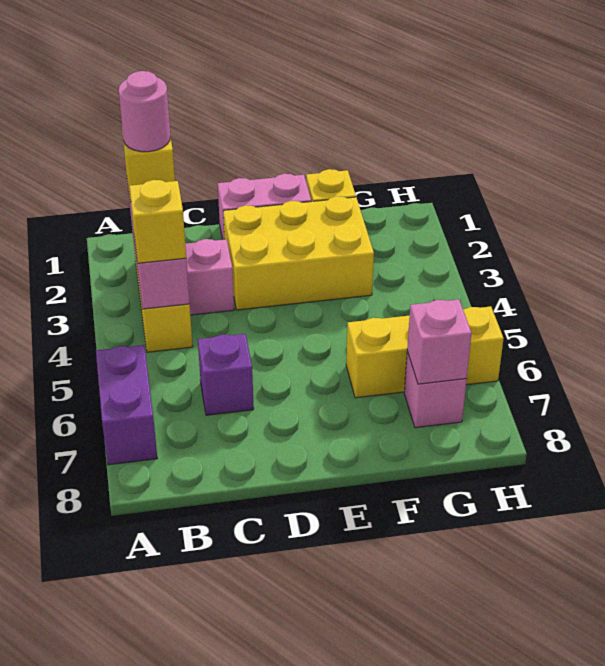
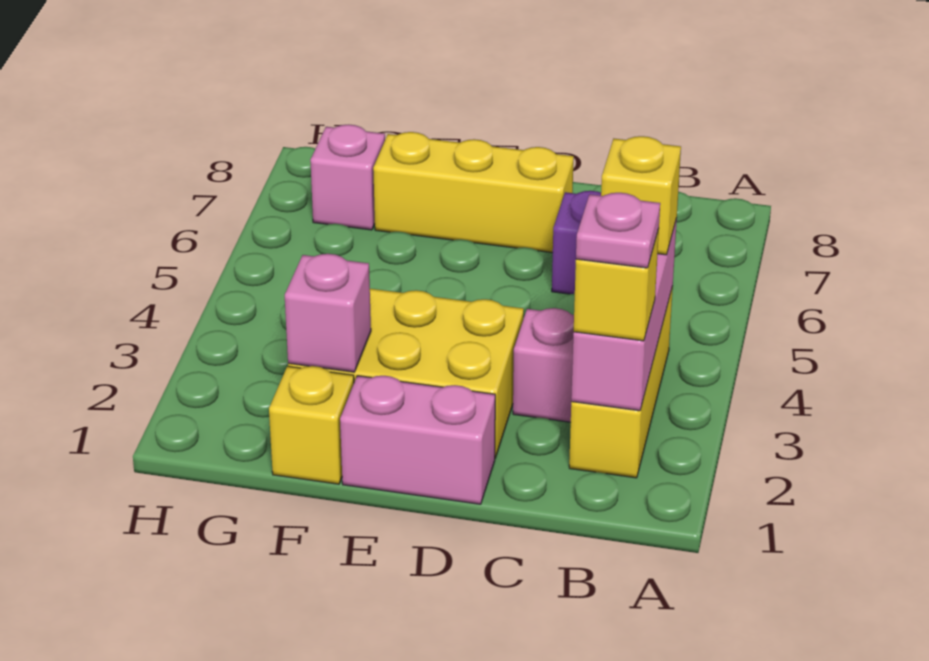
purple brick A6:A7 level 1 -> none
pink round brick B2 level 4 -> pink plate B2 level 4
yellow brick F6:H6 level 1 -> yellow brick D7:F7 level 1
pink brick G7 level 2 -> pink brick F2 level 2

